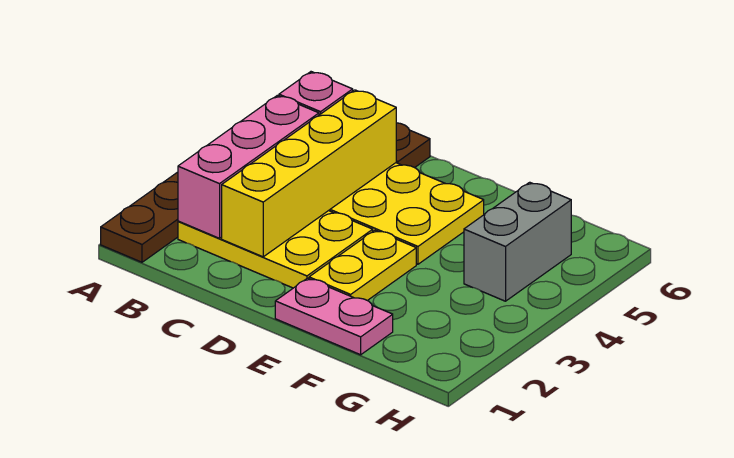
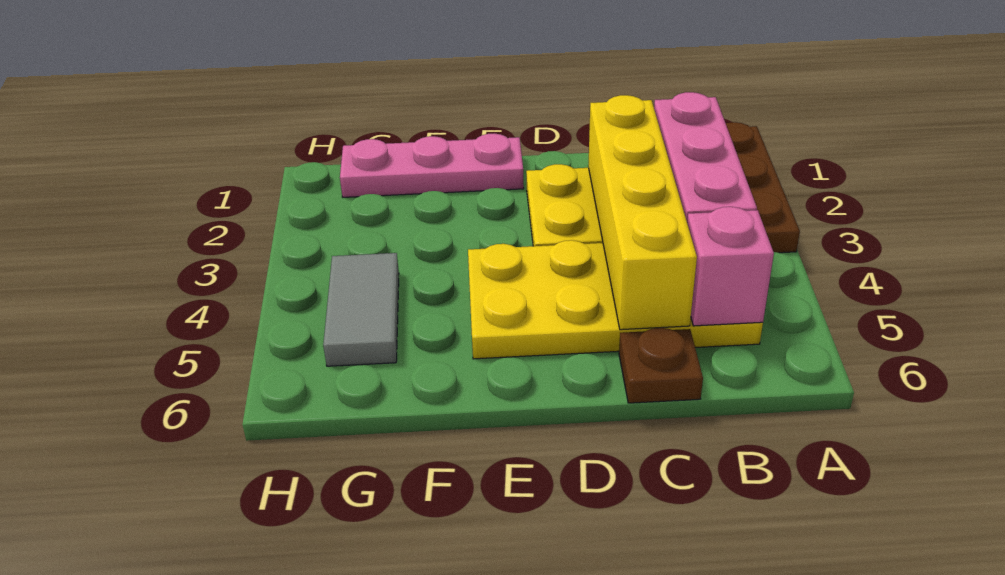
pink plate E1:F1 level 1 -> pink plate E1:G1 level 1
yellow plate E2:E3 level 1 -> none
grey brick G4:G5 level 1 -> grey tile G4:G5 level 1

